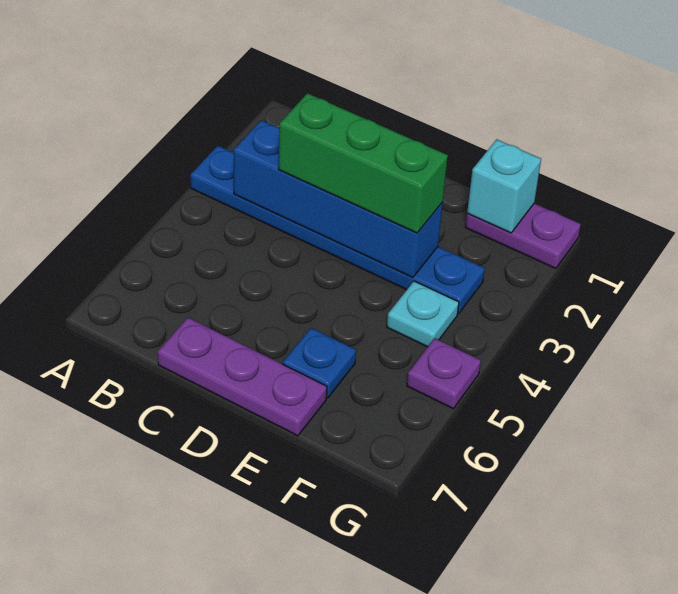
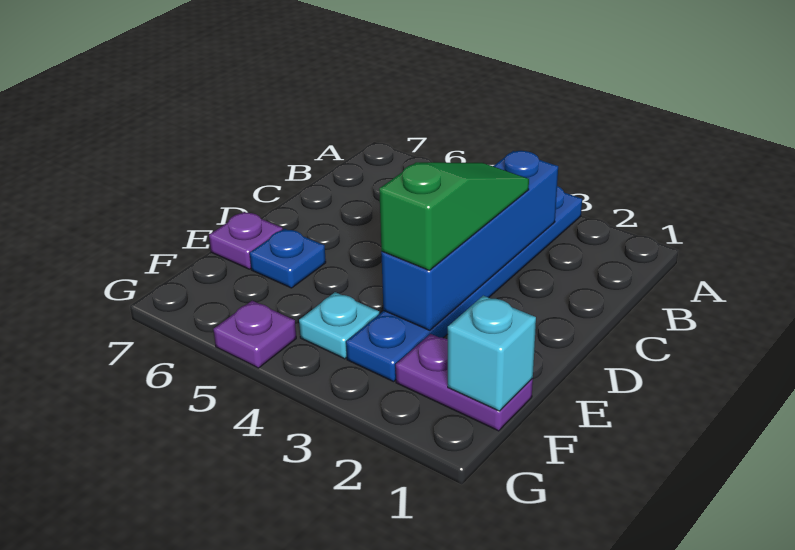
green brick C3:E3 level 3 -> green slope C3:E3 level 3 top E
purple plate C7:E7 level 1 -> purple plate E7 level 1
purple plate F1:G1 level 1 -> purple plate F1:F2 level 1

